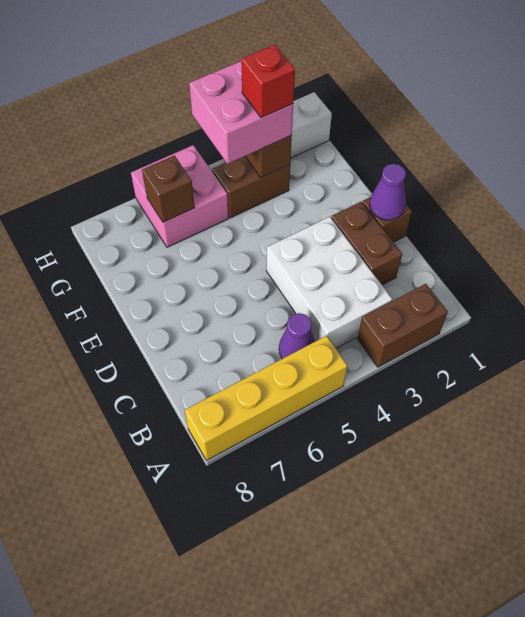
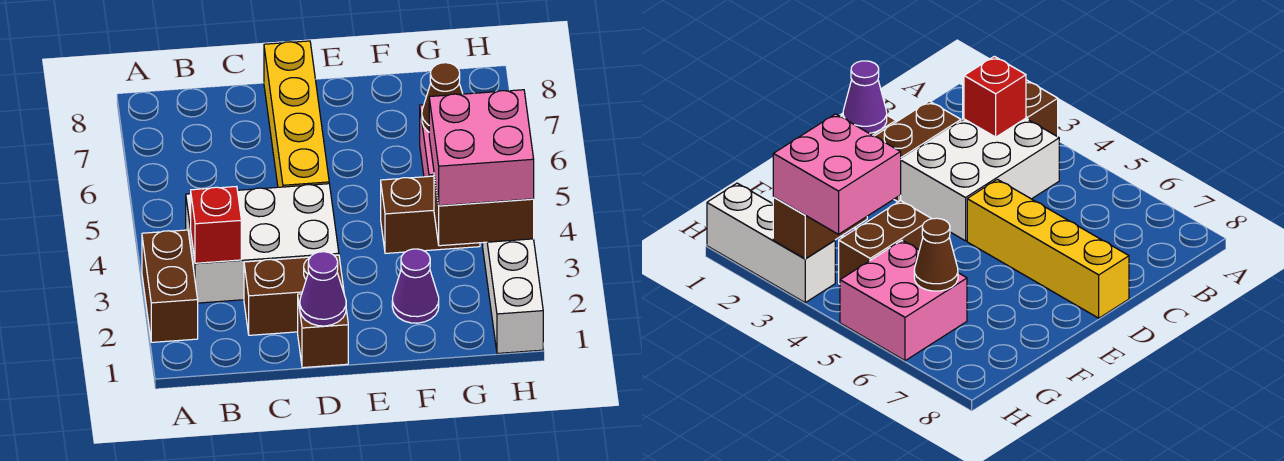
yellow brick A5:A8 level 1 -> yellow brick D5:D8 level 1
purple cone B5 level 1 -> purple cone F2 level 1
brown brick G3:G4 level 1 -> brown brick F4:G4 level 1
red brick G3 level 4 -> red brick B3 level 2
brown brick G6 level 2 -> brown cone G6 level 2

